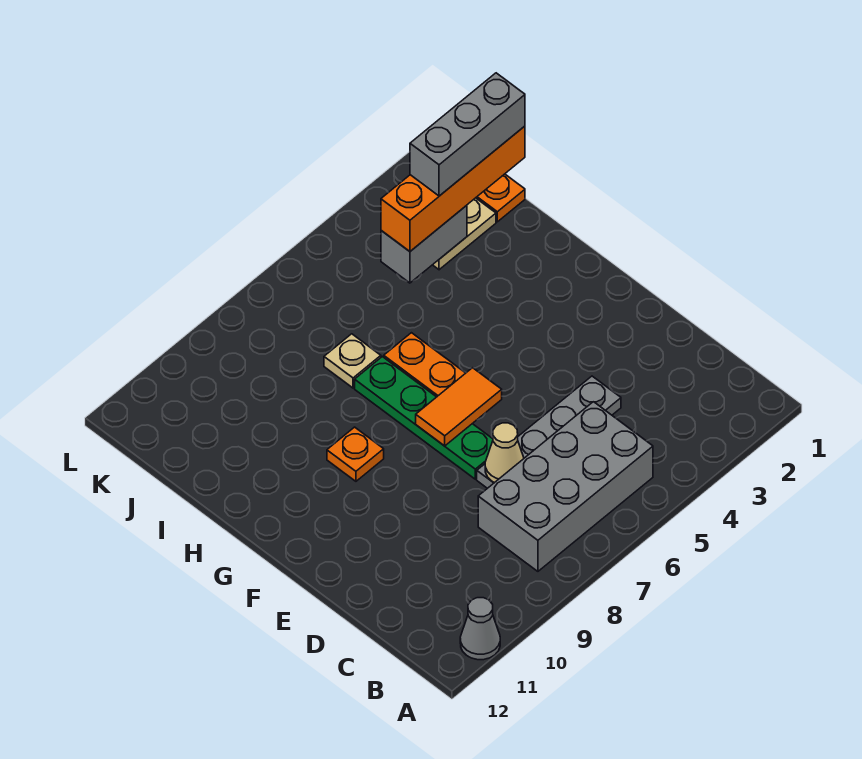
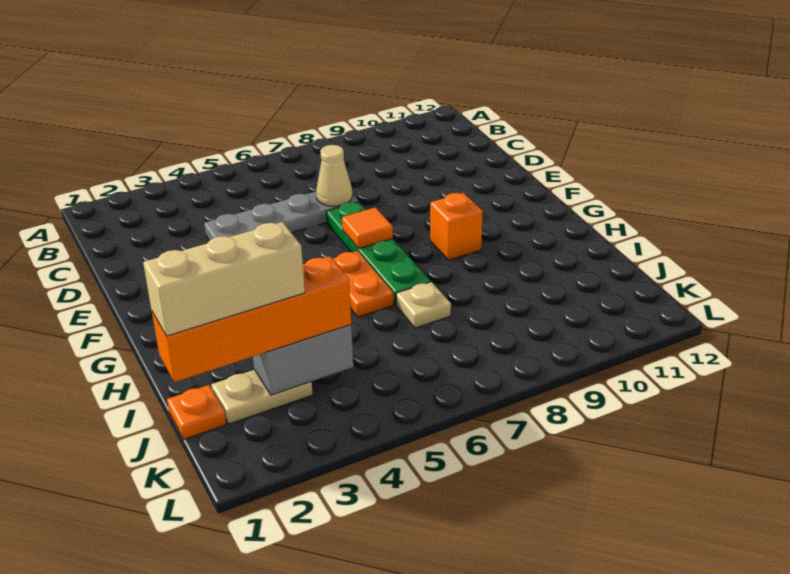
grey cone A11 level 1 -> none
grey brick B5:C8 level 1 -> none
orange tile F6:F7 level 2 -> orange tile F7 level 2
orange plate G9 level 1 -> orange brick G9 level 1
grey brick J1:J3 level 4 -> tan brick J1:J3 level 4

